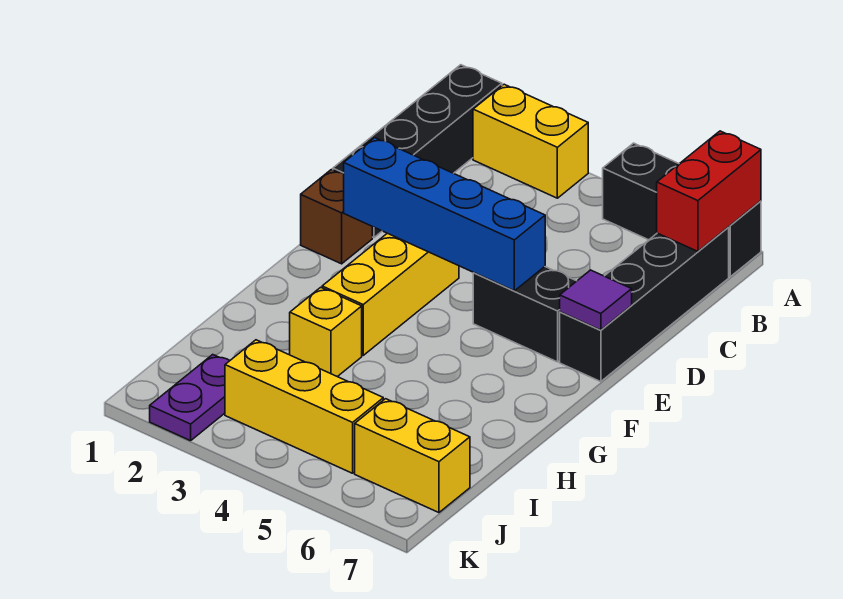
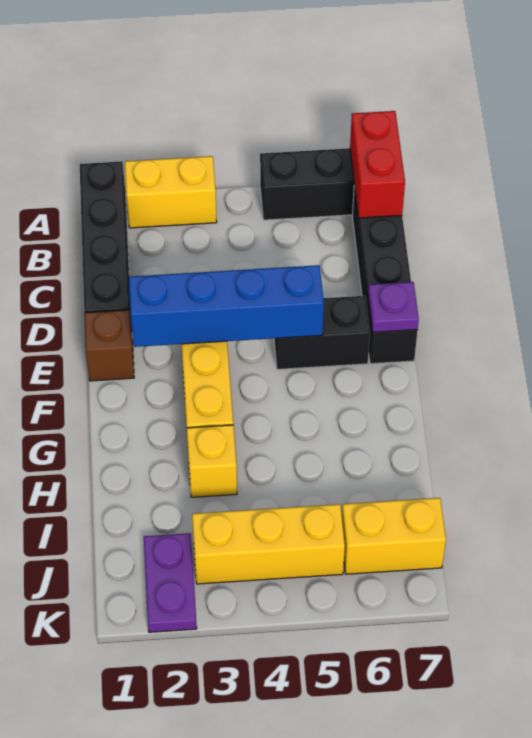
purple tile E7 level 2 -> purple plate E7 level 2

